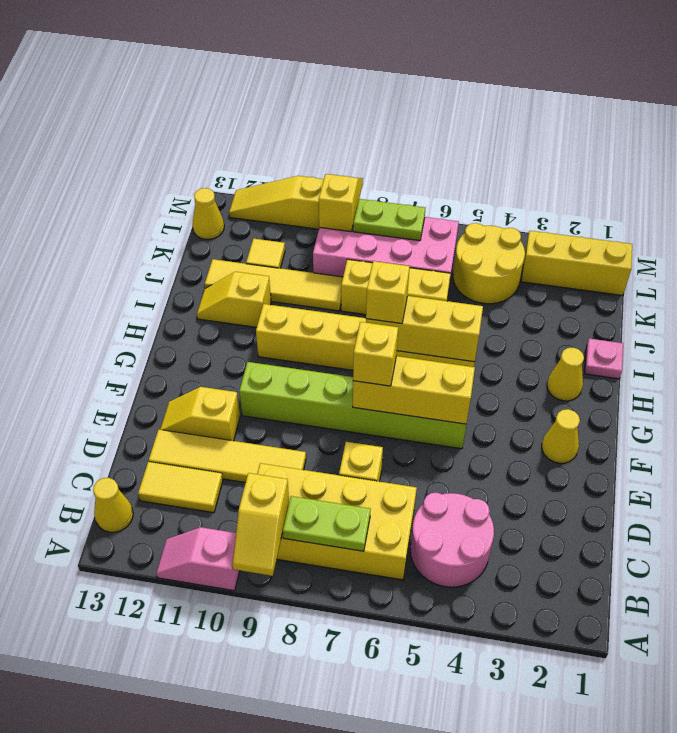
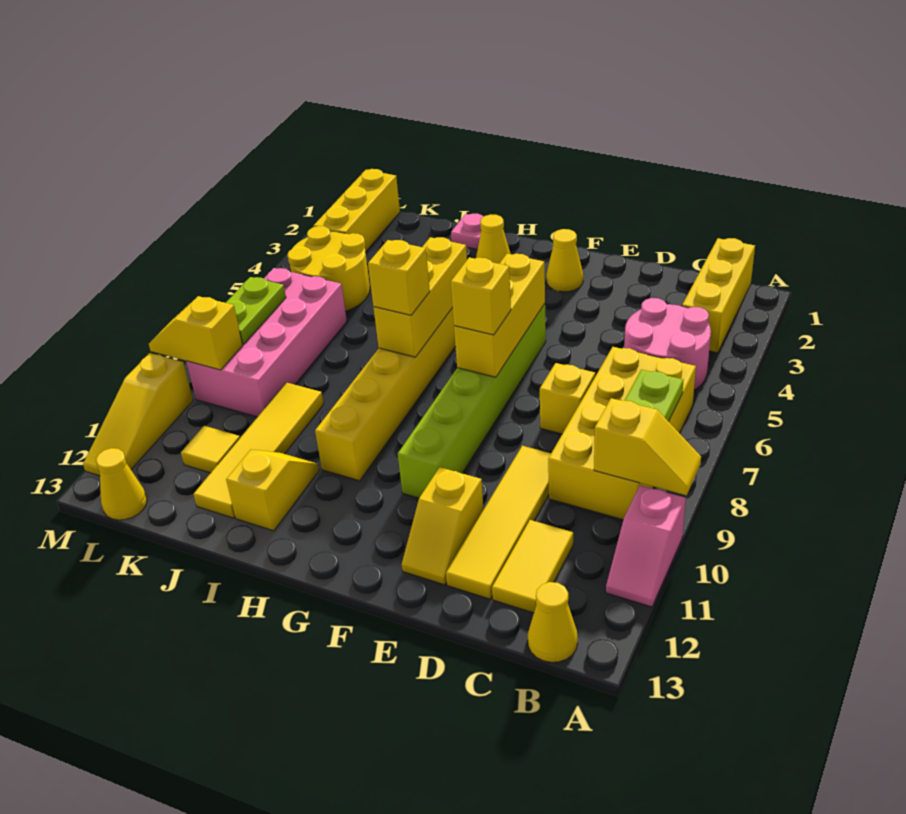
yellow slope I11:I12 level 1 top 11 -> yellow slope I11:I12 level 1 top 12
yellow brick J6:J8 level 1 -> yellow brick B1:B3 level 1

